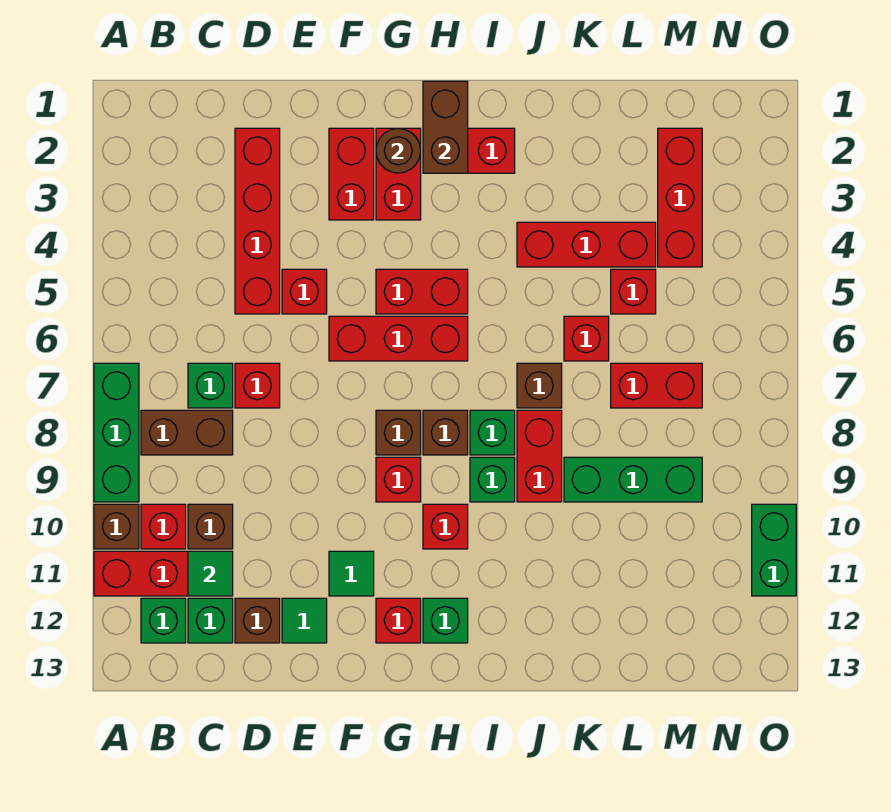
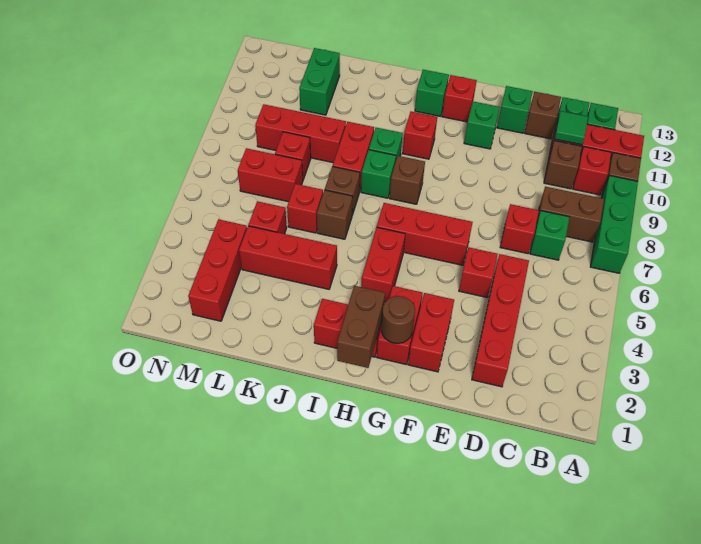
green tile E12 level 1 -> green brick E12 level 1
green tile F11 level 1 -> green brick F11 level 1
red brick G5:H5 level 1 -> red brick H4:H5 level 1
brown brick G8 level 1 -> brown brick J6 level 1
red brick G9 level 1 -> red brick L8 level 1
green brick K9:M9 level 1 -> red brick K9:M9 level 1
green brick O10:O11 level 1 -> green brick L11:L12 level 1

